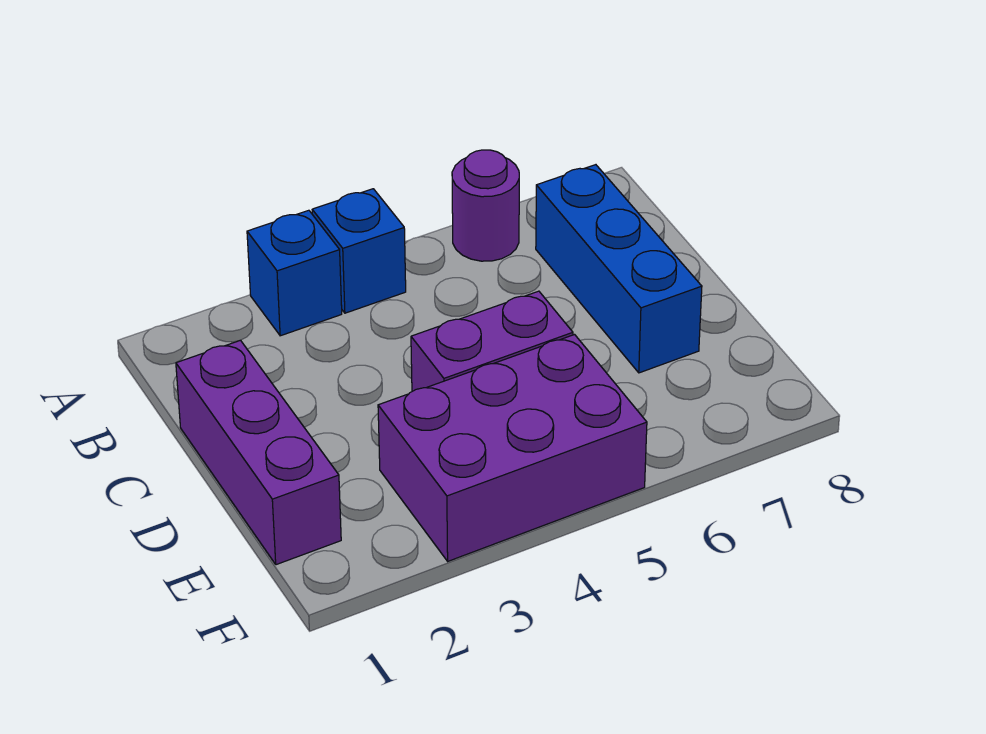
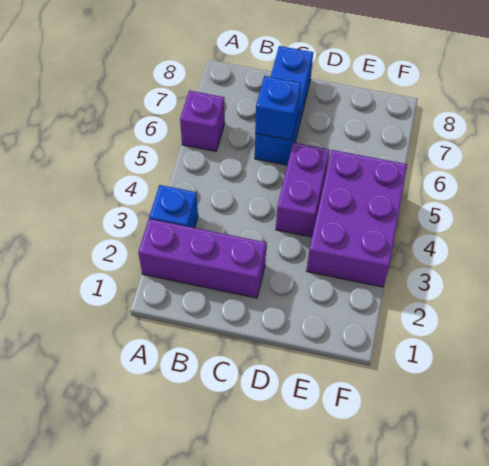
blue brick A4 level 1 -> blue brick C6 level 2
purple round brick A6 level 1 -> purple brick A6 level 1
blue brick B7:D7 level 1 -> blue brick C6:C8 level 1
purple brick C1:E1 level 1 -> purple brick A2:C2 level 1

